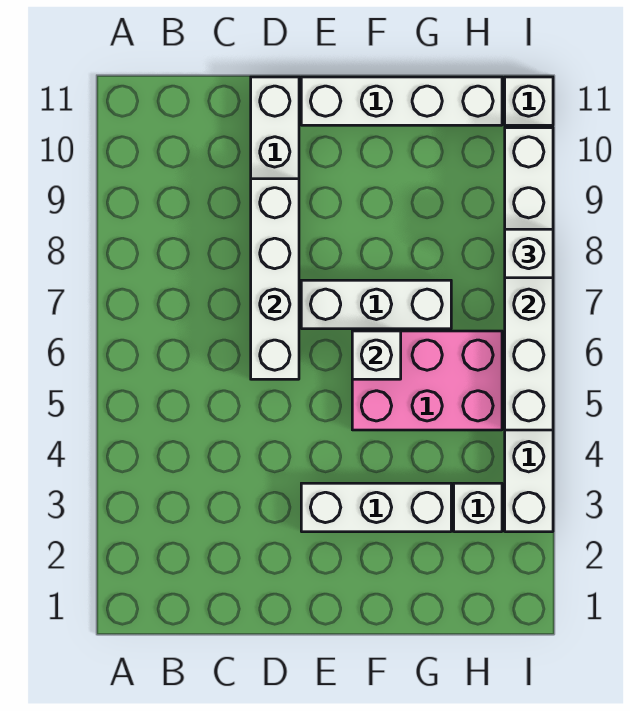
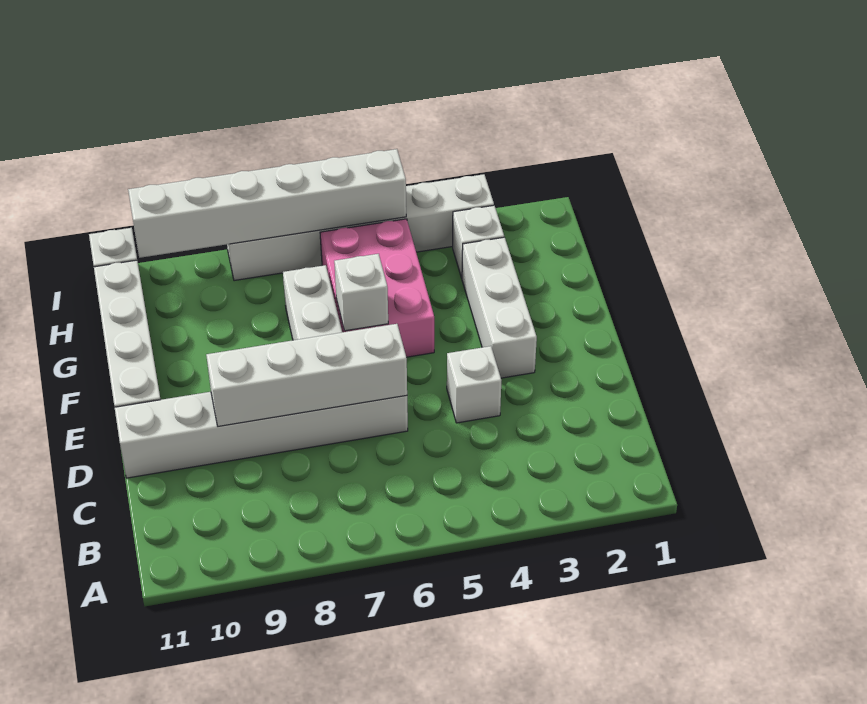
white brick I8 level 3 -> white brick D4 level 1

